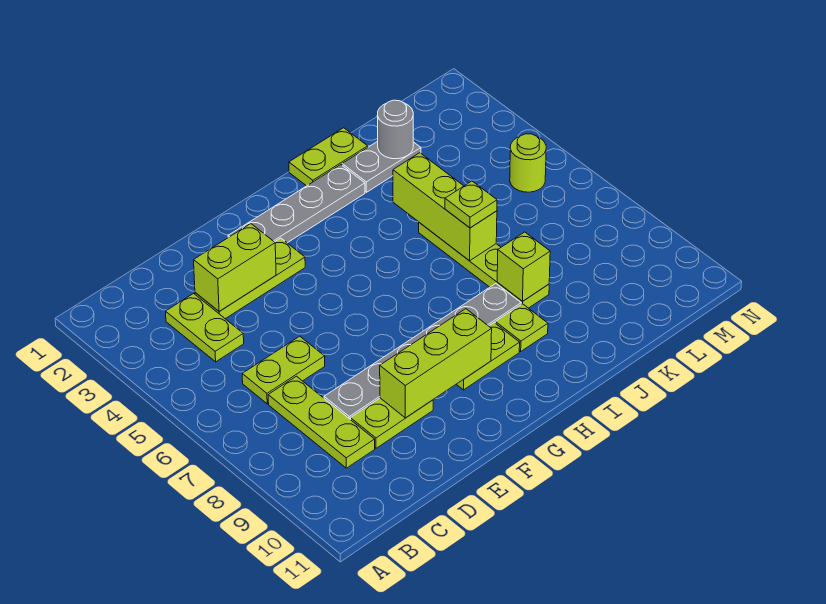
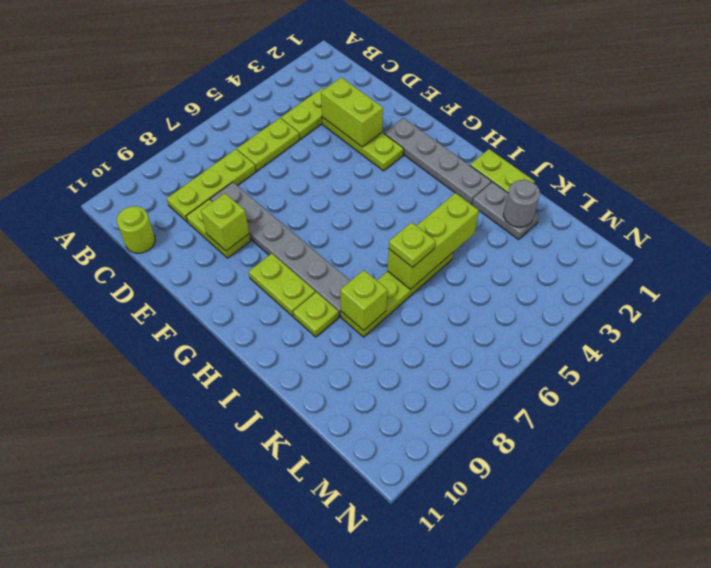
lime plate C6:D6 level 1 -> lime plate C5:C6 level 1
lime brick E9:G9 level 2 -> lime brick E9 level 2
lime round brick M5 level 1 -> lime round brick C11 level 1

